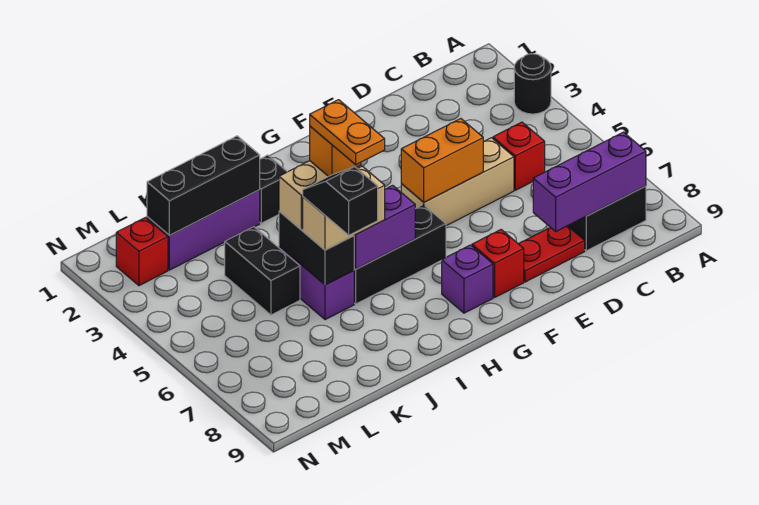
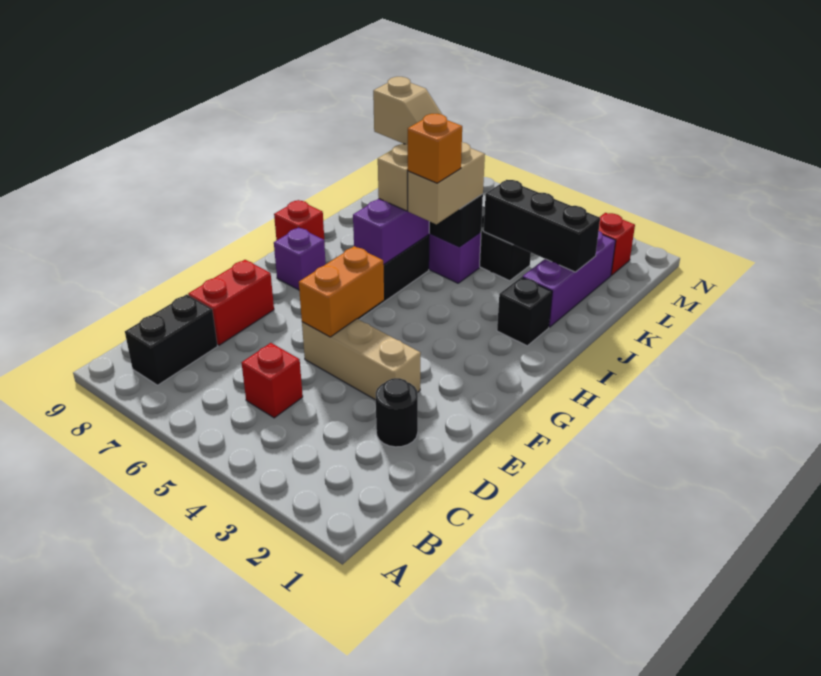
black round brick A3 level 1 -> black round brick D2 level 1
purple brick B8:D8 level 2 -> none
tan brick D5:F5 level 1 -> tan brick E3:E5 level 1
red plate D8:E8 level 1 -> red brick D8:E8 level 1
red brick F8 level 1 -> red brick H9 level 1
orange plate I5:I6 level 5 -> none
black brick J2:L2 level 2 -> black brick K2:K4 level 2
black slope J6:J7 level 4 top 7 -> tan slope J6:J7 level 4 top 7

